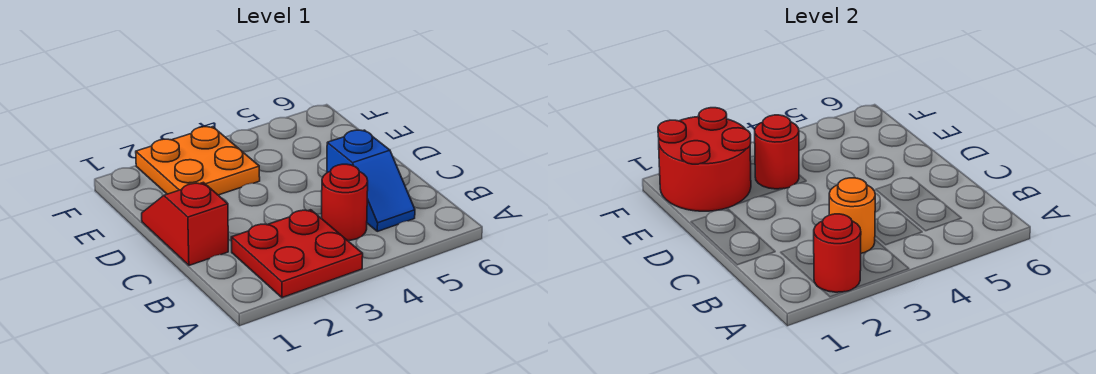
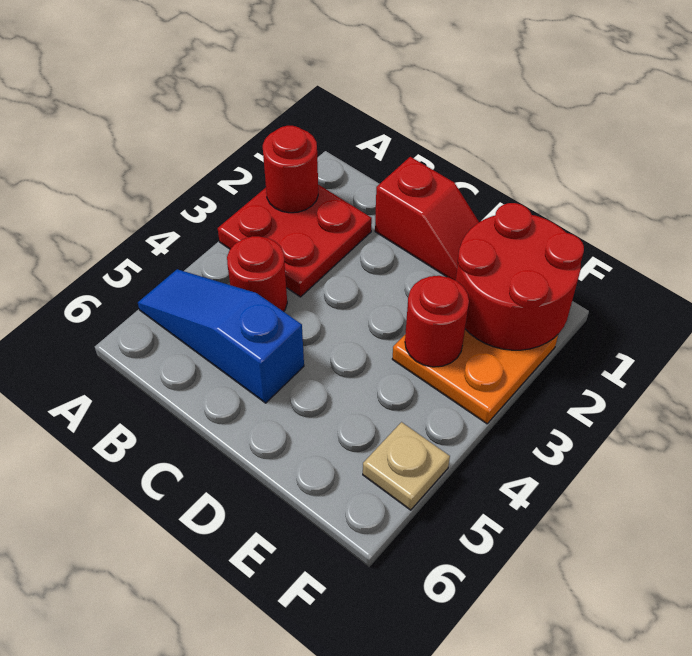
orange round brick B3 level 2 -> none
blue slope B5:C5 level 1 top C -> blue slope A5:C5 level 1 top C
none -> tan plate F5 level 1

